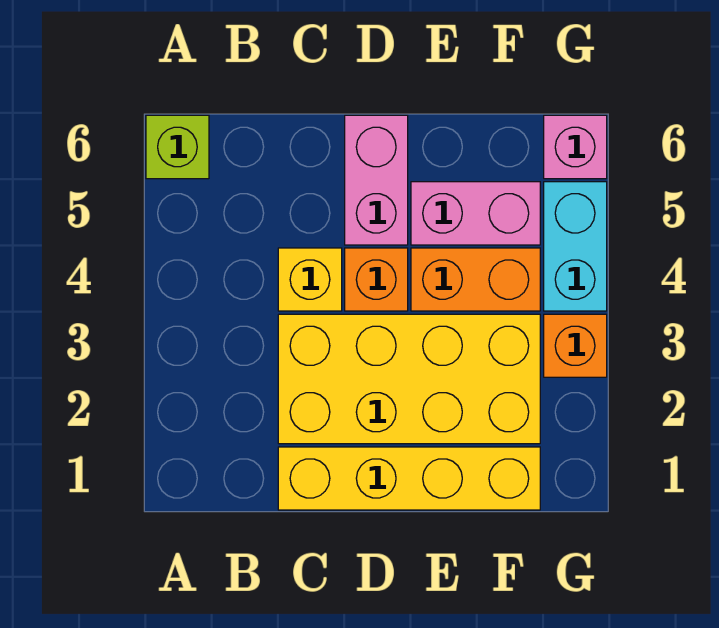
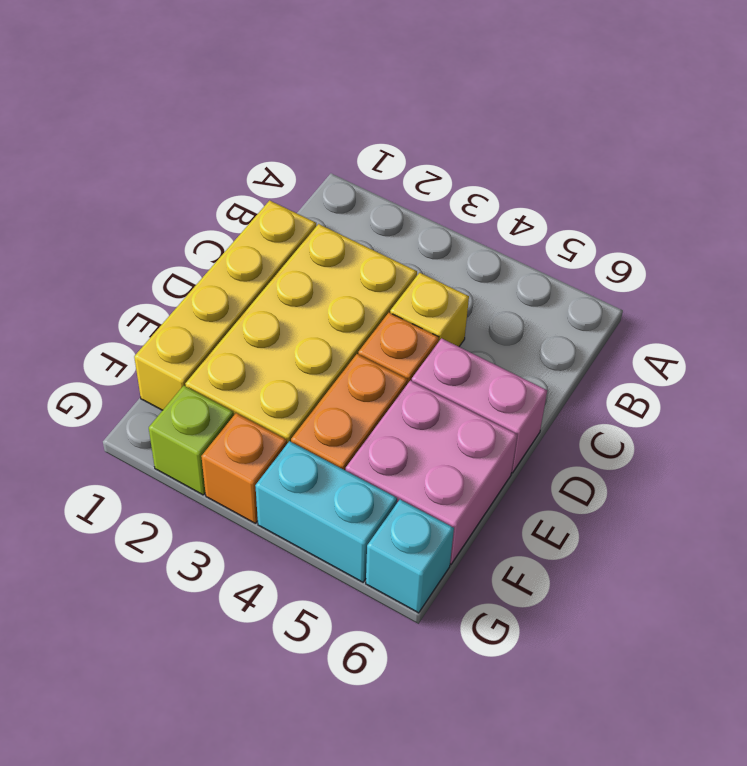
lime brick A6 level 1 -> lime brick G2 level 1
pink brick E5:F5 level 1 -> pink brick E5:F6 level 1
pink brick G6 level 1 -> cyan brick G6 level 1

